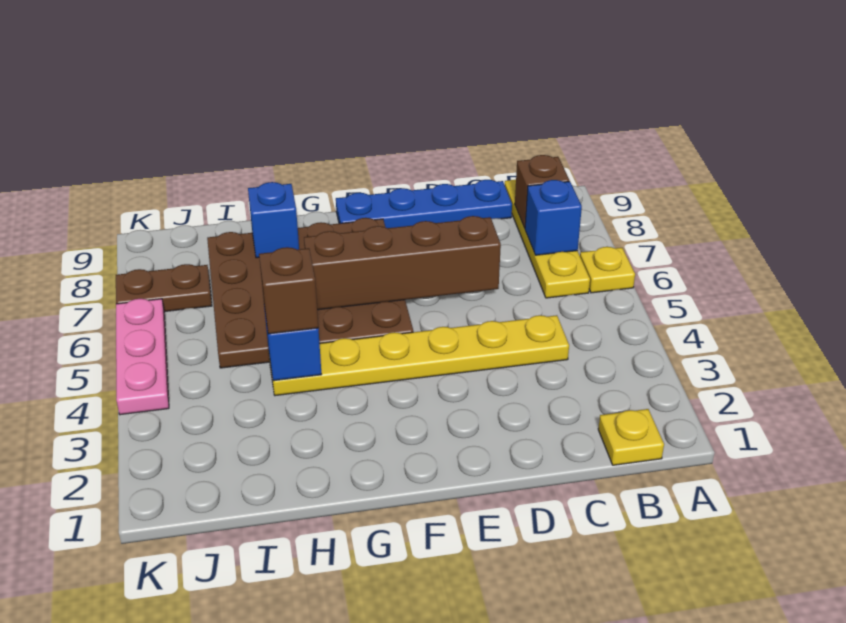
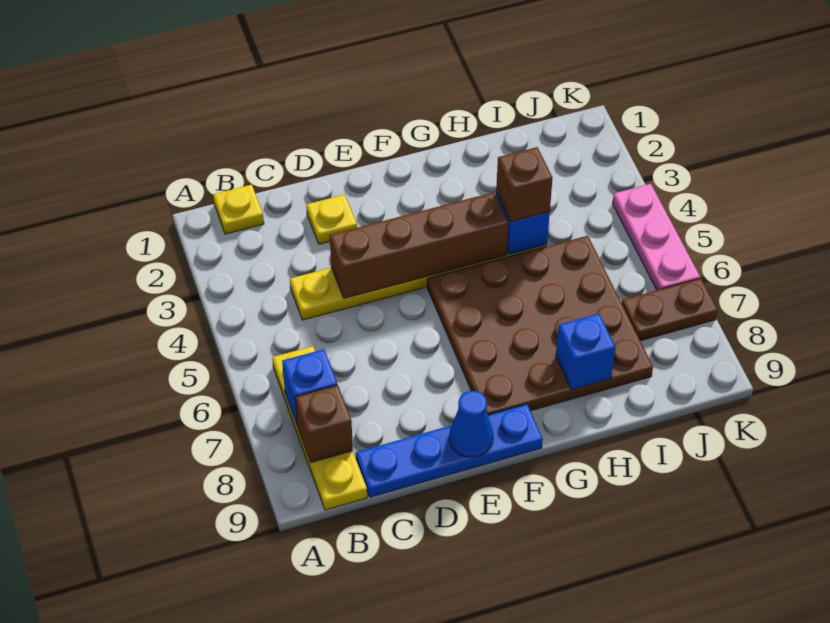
yellow plate A6 level 1 -> yellow plate D2 level 1
brown brick D6:G6 level 2 -> brown brick D4:G4 level 2
none -> blue cone E9 level 2

